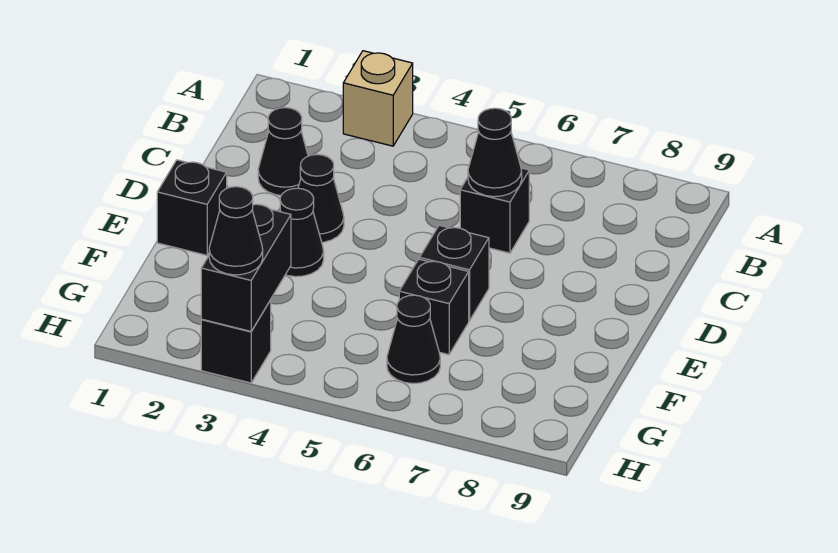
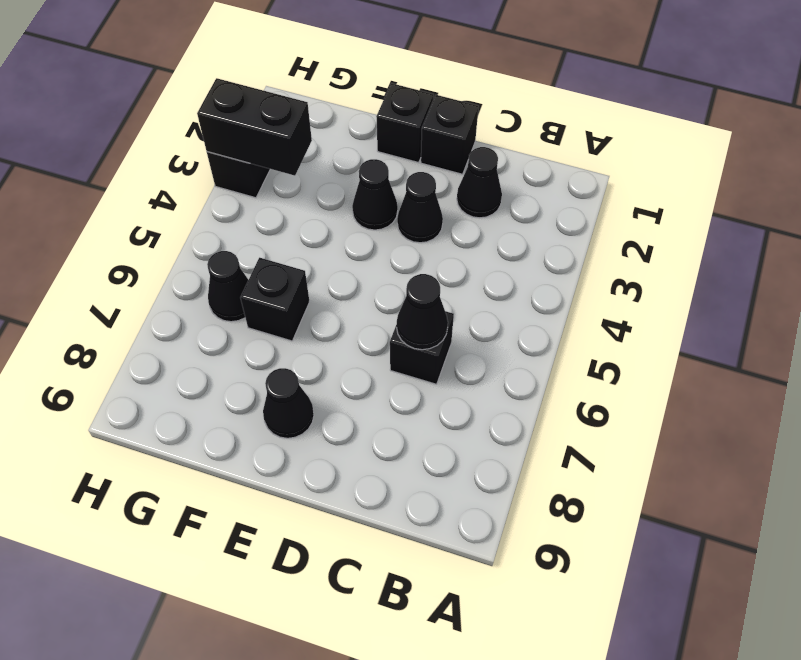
tan brick A3 level 1 -> none
black brick E6 level 1 -> black brick D1 level 1
black cone H3 level 3 -> black cone E8 level 1

